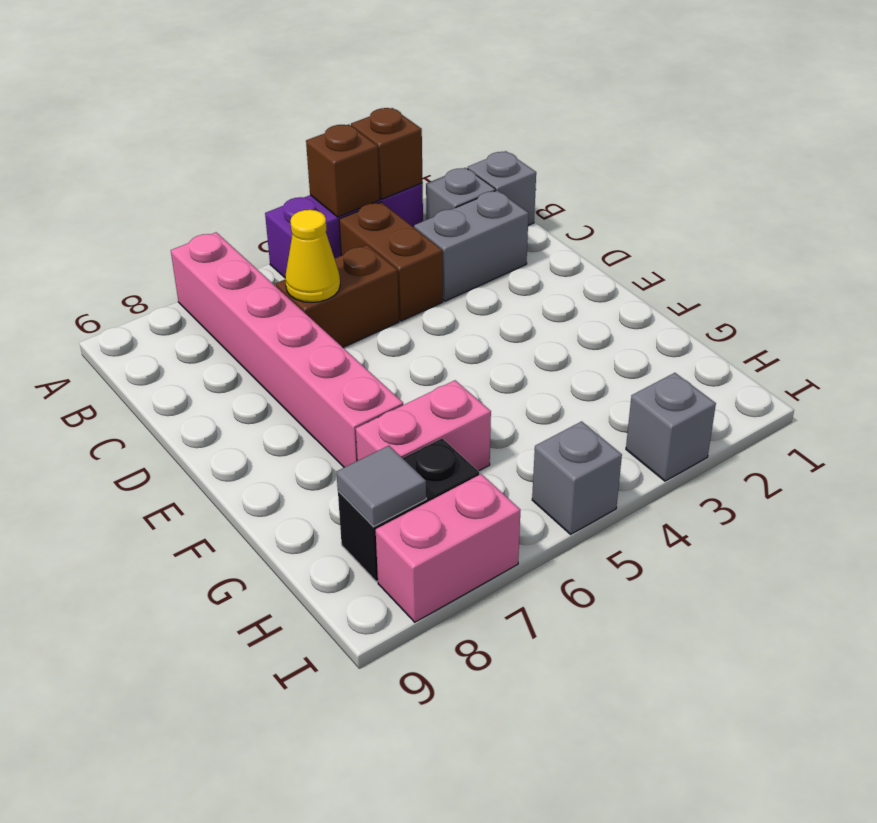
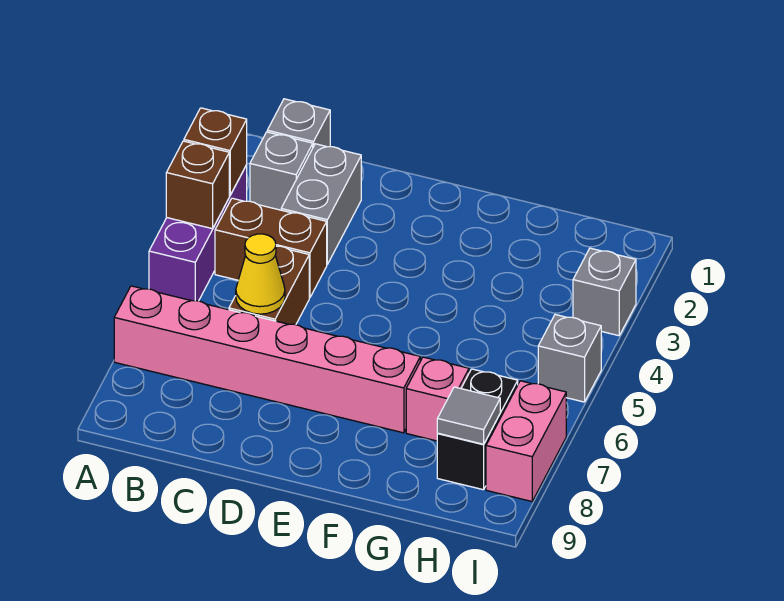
pink brick G6:G7 level 1 -> pink brick G7 level 1

